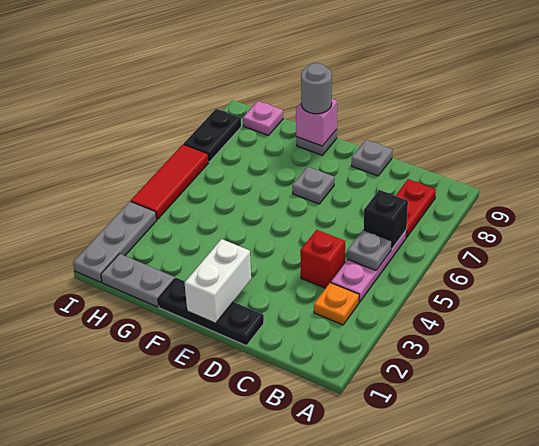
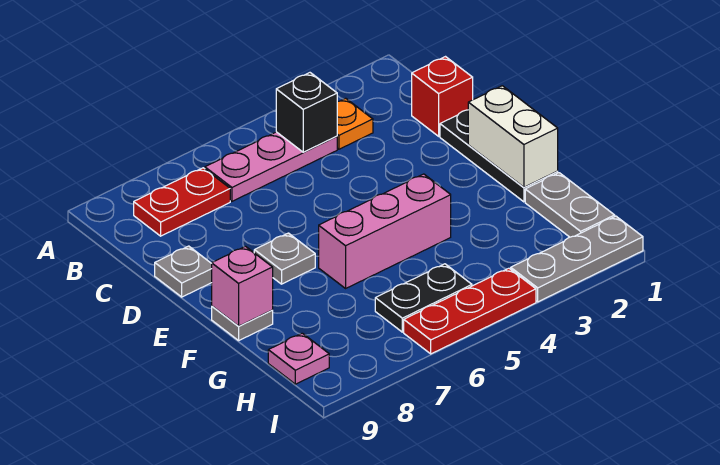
grey plate B5 level 2 -> none
black brick B6 level 2 -> black brick B4 level 2
red brick C4 level 1 -> red brick C1 level 1
white brick E1:E2 level 2 -> white brick E1:F1 level 2
none -> pink brick F4:F6 level 1
grey round brick F9 level 3 -> none
red tile I4:I6 level 1 -> red plate I4:I6 level 1
black plate I7:I8 level 1 -> black plate H5:H6 level 1

